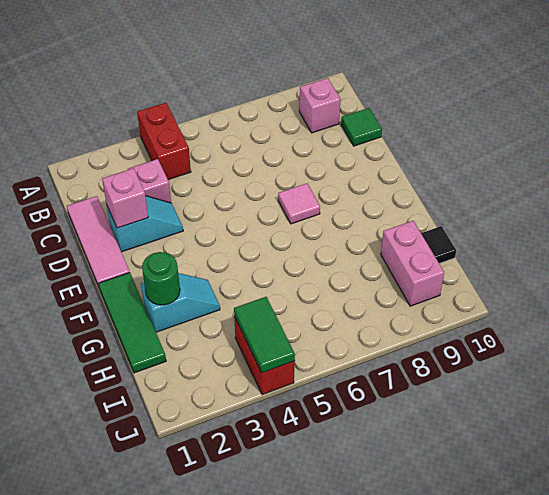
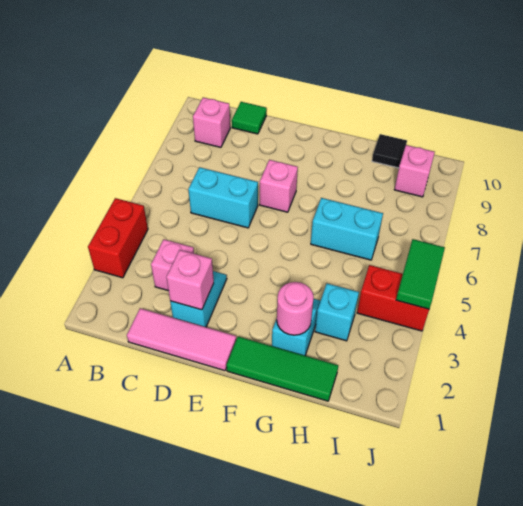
red brick A4:B4 level 1 -> red brick A3:A4 level 1
none -> cyan brick C6:D6 level 1
pink tile E7 level 1 -> pink brick E7 level 1
green round brick G2 level 2 -> pink round brick G2 level 2
none -> cyan brick G6:H6 level 1
none -> cyan brick H3 level 1
pink brick H9:I9 level 1 -> pink brick I9 level 1
green tile I4:J4 level 2 -> green tile J4:J5 level 2

